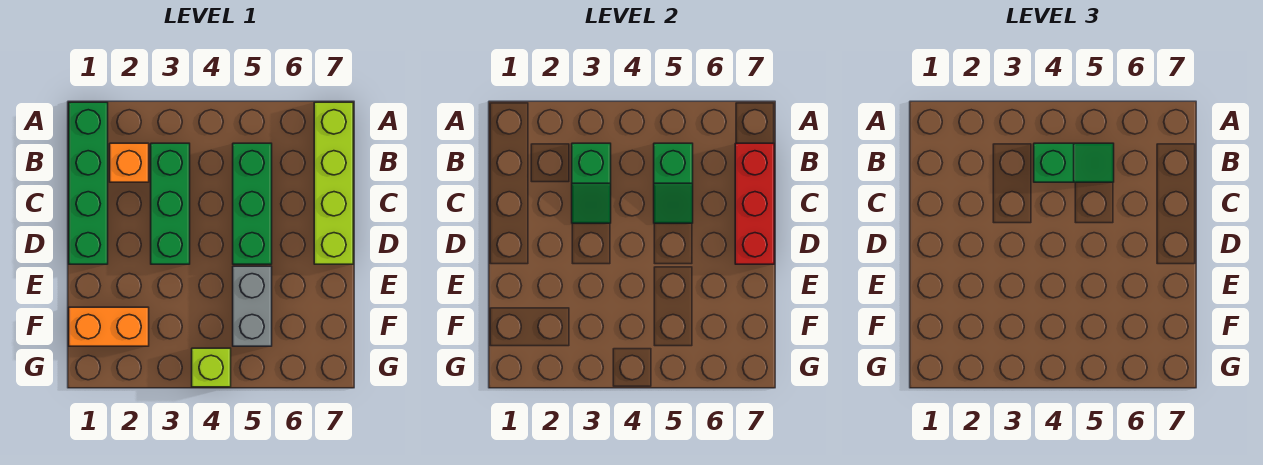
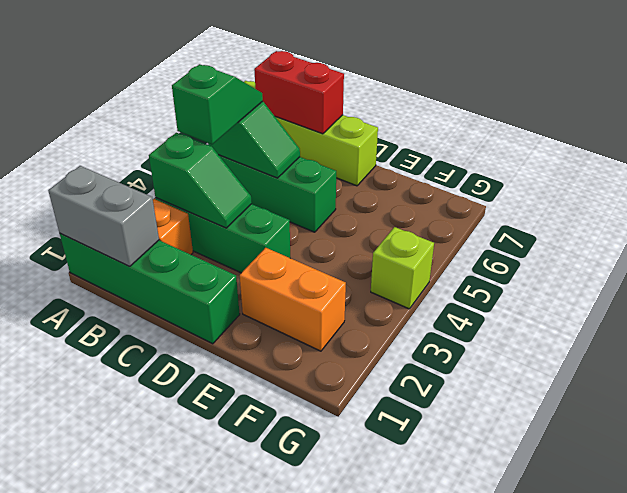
red brick B7:D7 level 2 -> red brick B7:C7 level 2
grey brick E5:F5 level 1 -> grey brick A1:B1 level 2
orange brick F1:F2 level 1 -> orange brick E2:F2 level 1

